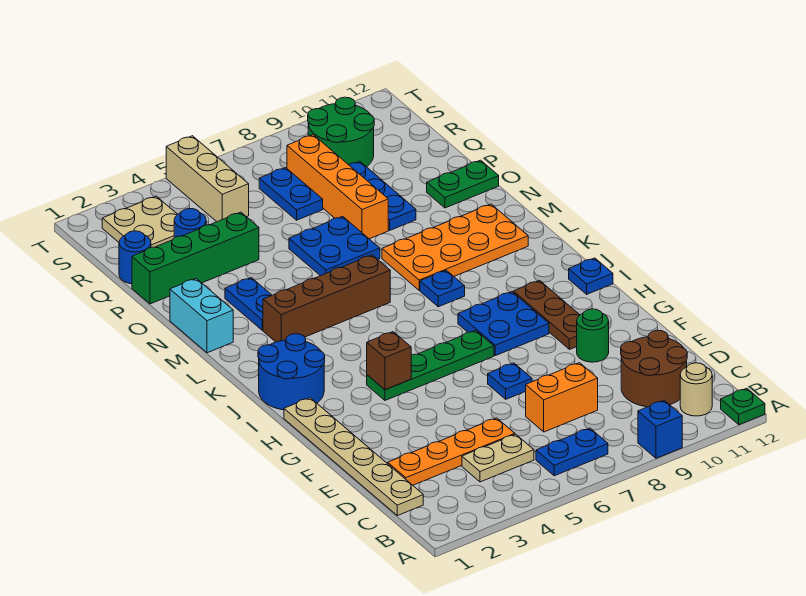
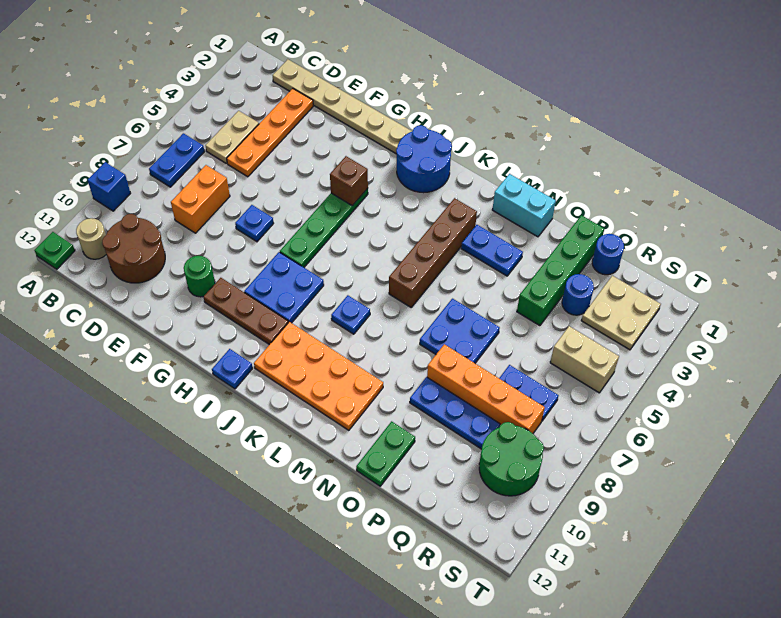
orange plate L8:M11 level 1 -> orange plate J10:M11 level 1
tan brick R5:T5 level 1 -> tan brick R5:S5 level 1

